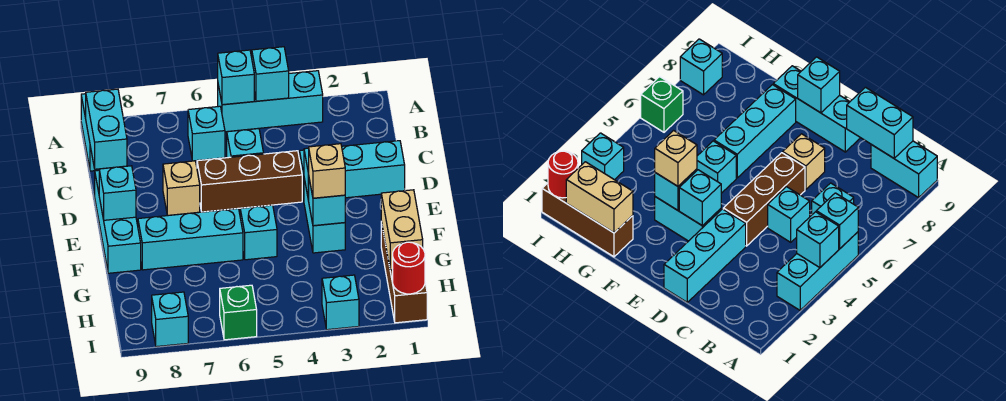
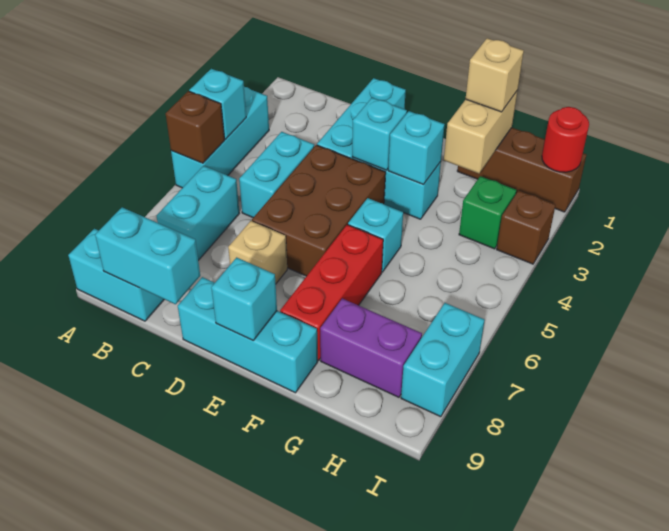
cyan brick A5 level 2 -> brown brick A5 level 2
cyan brick B6 level 1 -> cyan brick B6:B7 level 1
cyan brick C5 level 1 -> cyan brick C4:C5 level 1
brown brick D4:D6 level 1 -> brown brick D4:E6 level 1
tan brick F3 level 3 -> tan brick G1 level 3
cyan brick F6:F8 level 1 -> red brick F6:F8 level 1
tan brick G1:H1 level 2 -> tan brick G1:G2 level 2
none -> purple brick G8:H8 level 1
cyan brick I3 level 1 -> brown brick I3 level 1
green brick I6 level 1 -> green brick H3 level 1
cyan brick I8 level 1 -> cyan brick I7:I8 level 1

